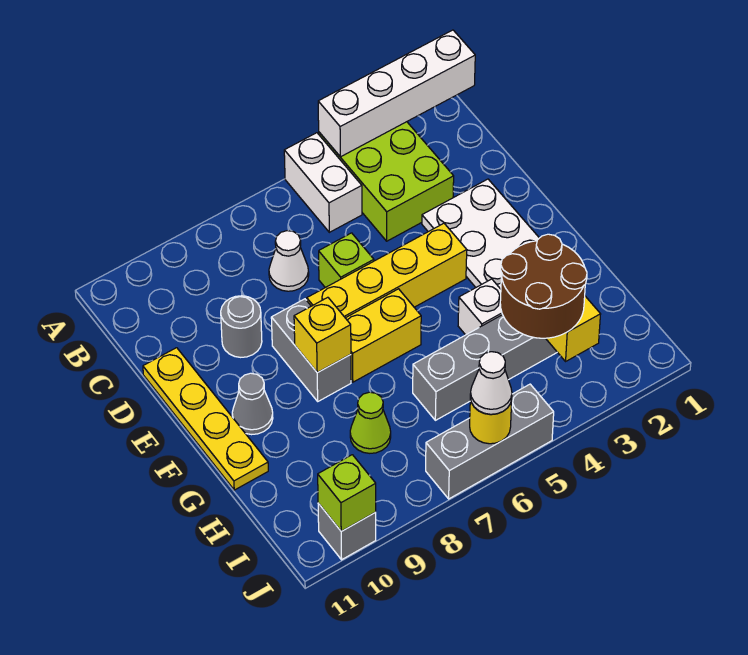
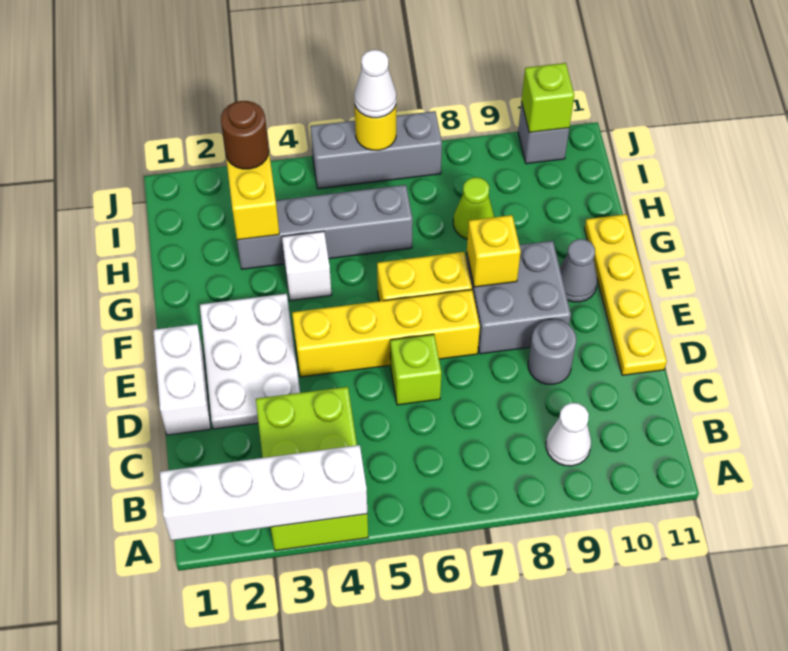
white brick A5:B5 level 1 -> white brick D1:E1 level 1
white cone C7 level 1 -> white cone B9 level 1
grey brick E8:F8 level 1 -> grey brick E8:F9 level 1
brown round brick H3:I4 level 3 -> brown round brick I3 level 3

